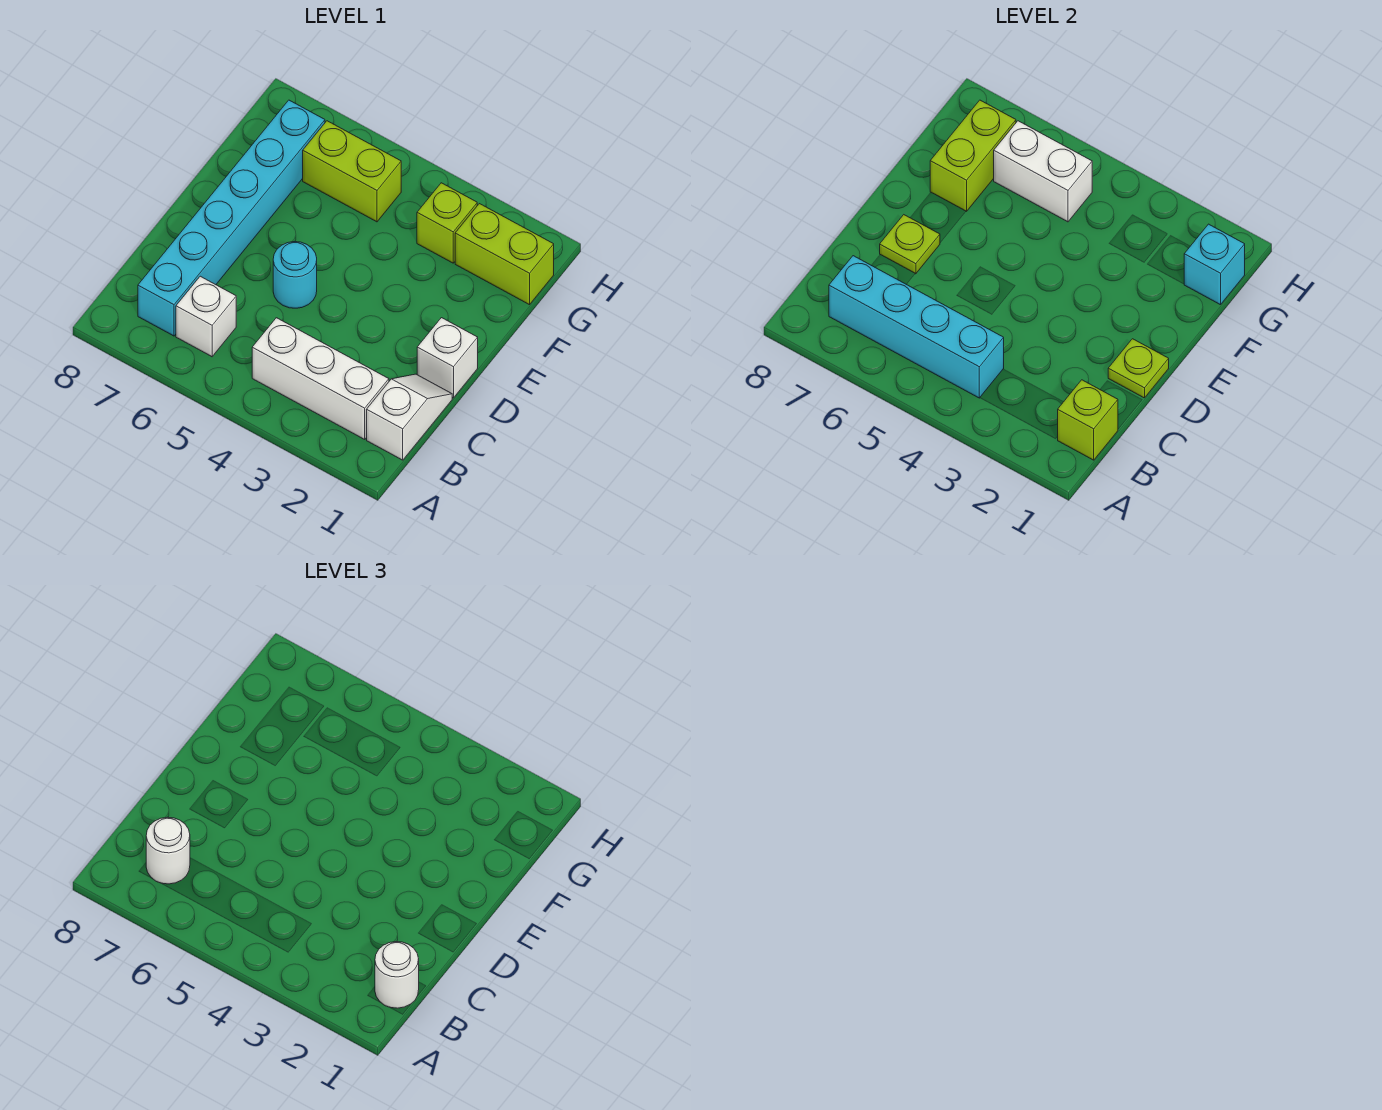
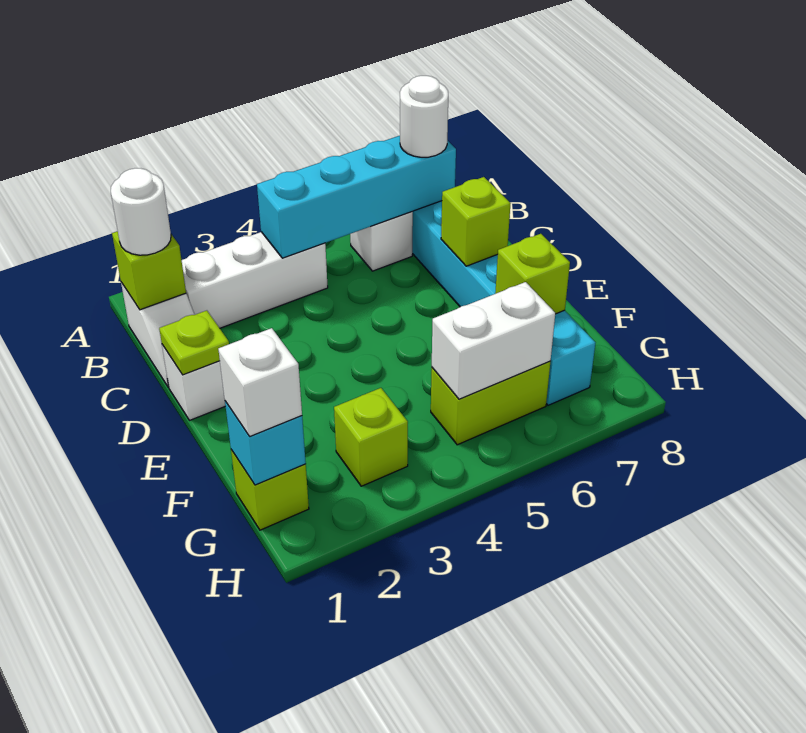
cyan round brick D5 level 1 -> none
lime plate D7 level 2 -> lime brick D7 level 2
lime brick F7:G7 level 2 -> lime brick F7 level 2
lime brick G1:G2 level 1 -> lime brick G1 level 1
none -> white brick G1 level 3

